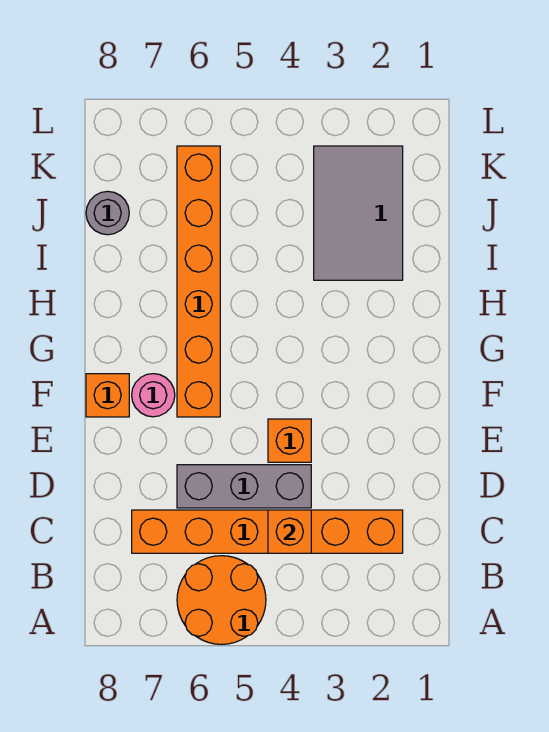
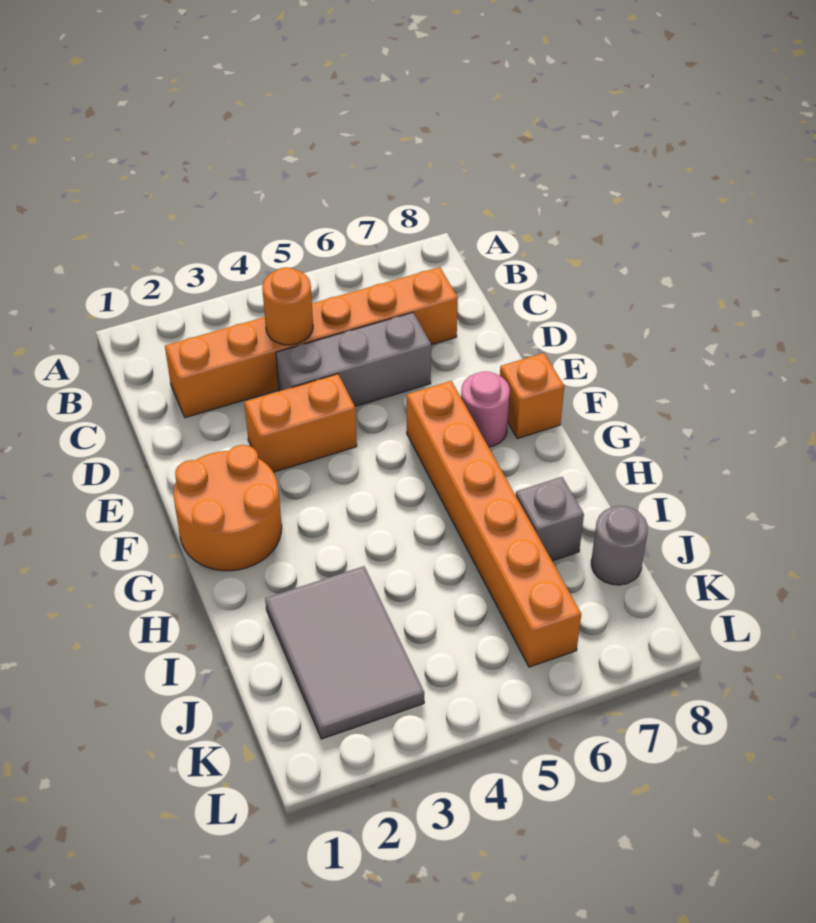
orange round brick A5:B6 level 1 -> orange round brick F1:G2 level 1
orange brick C4 level 2 -> orange round brick C4 level 2
orange brick E4 level 1 -> orange brick E3:E4 level 1
none -> grey brick I7 level 1

